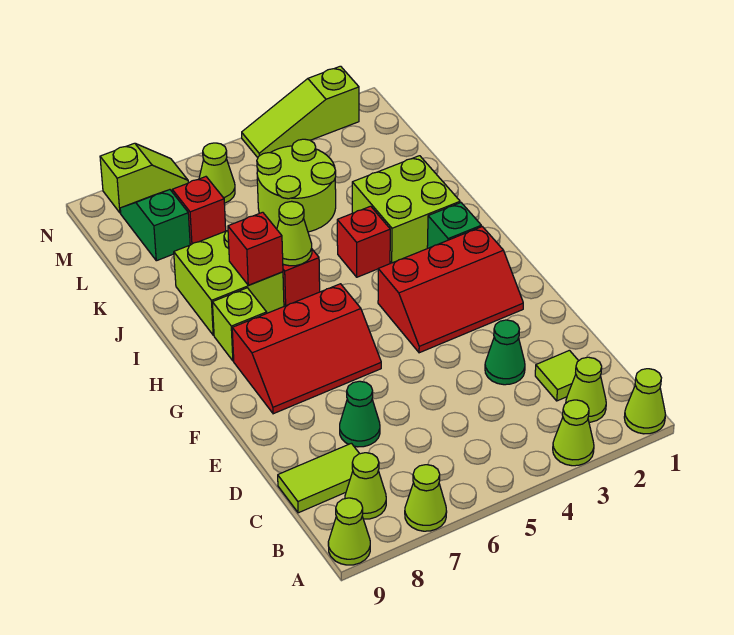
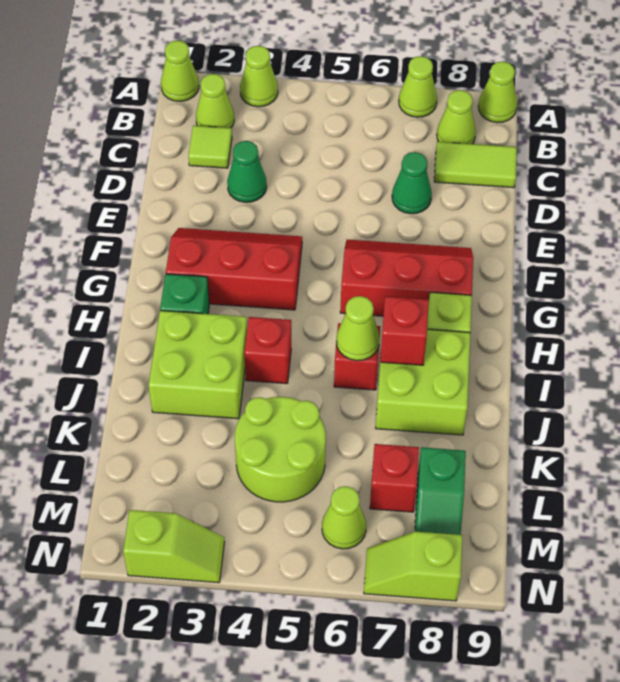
lime slope N2:N4 level 1 top 2 -> lime slope N2:N3 level 1 top 2

